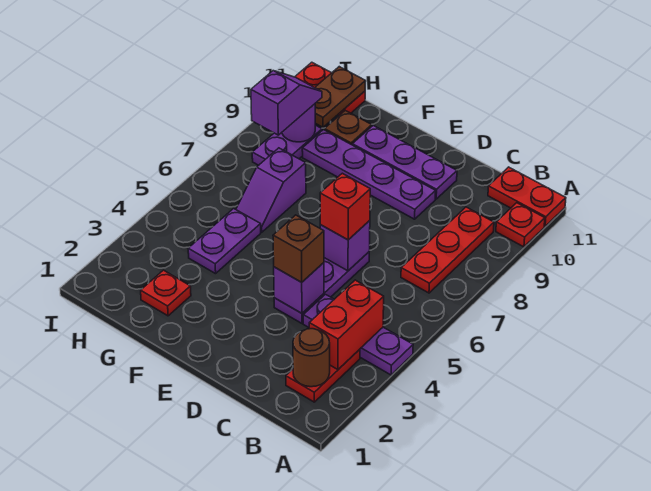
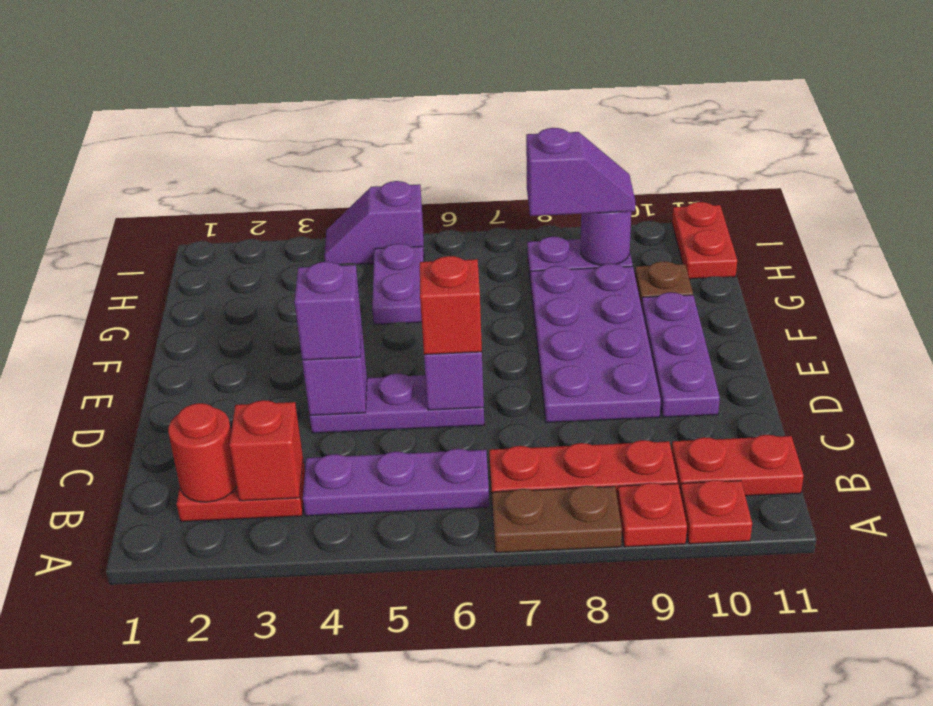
purple plate A4:C4 level 1 -> purple plate B4:B6 level 1
red plate A11:B11 level 1 -> red plate B10:B11 level 1
brown round brick B2 level 2 -> red round brick B2 level 2
red brick B3:B4 level 2 -> red brick B3 level 2
brown brick D4 level 3 -> purple brick D4 level 3
purple plate D9:G9 level 1 -> purple plate D8:G9 level 1
red plate G2 level 1 -> red plate A9 level 1
purple plate G4:G5 level 1 -> purple plate G5:H5 level 1
purple slope G6:G7 level 1 top 7 -> purple slope I4:I5 level 1 top 5
brown plate H10:H11 level 2 -> brown plate A7:A8 level 1

